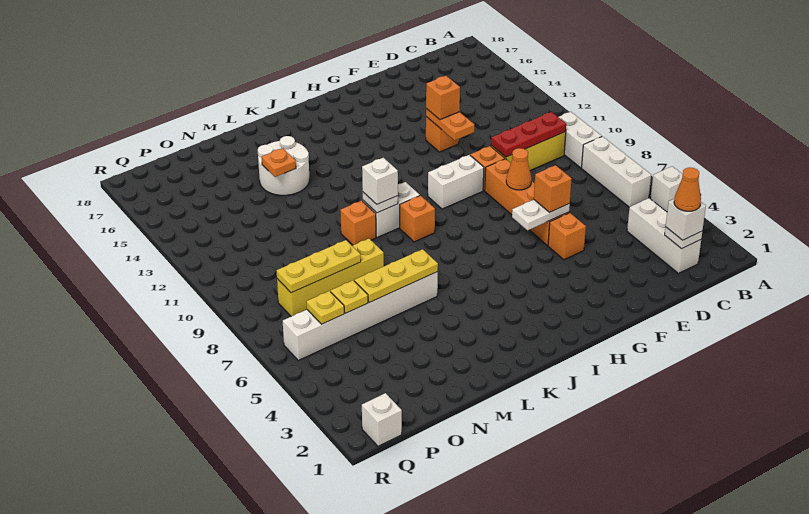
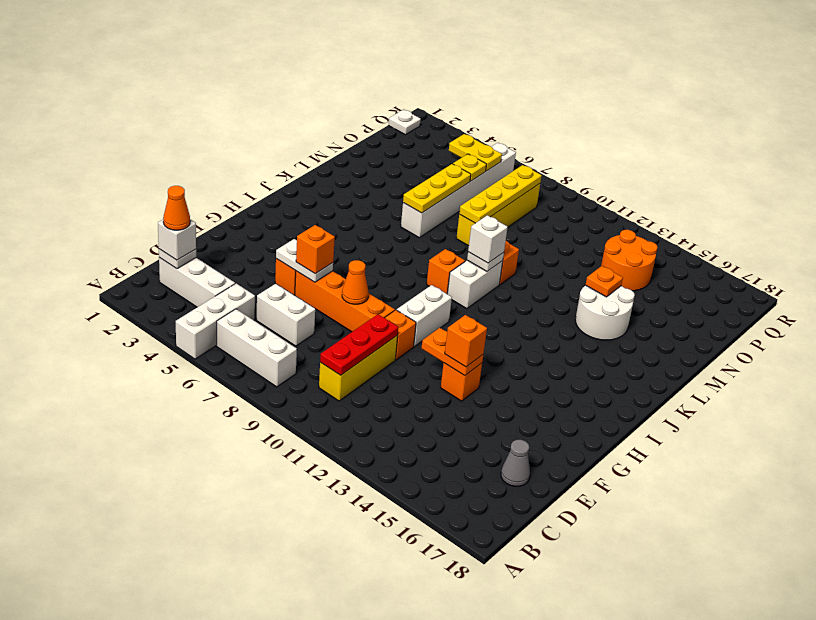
white brick A5 level 1 -> white brick A5:C5 level 1
white brick B9:B10 level 1 -> white brick D6:D7 level 1
none -> grey cone D17 level 1
white plate F6:G6 level 2 -> white plate F5:F6 level 2
yellow plate N8:P8 level 2 -> yellow plate M8:P8 level 2
none -> orange round brick O13:P14 level 1
yellow plate P6 level 2 -> yellow plate P5:P6 level 2
white brick Q1 level 1 -> white plate Q1 level 1

